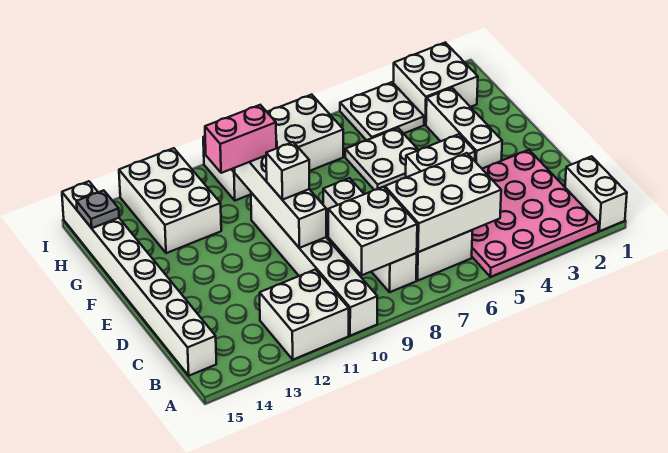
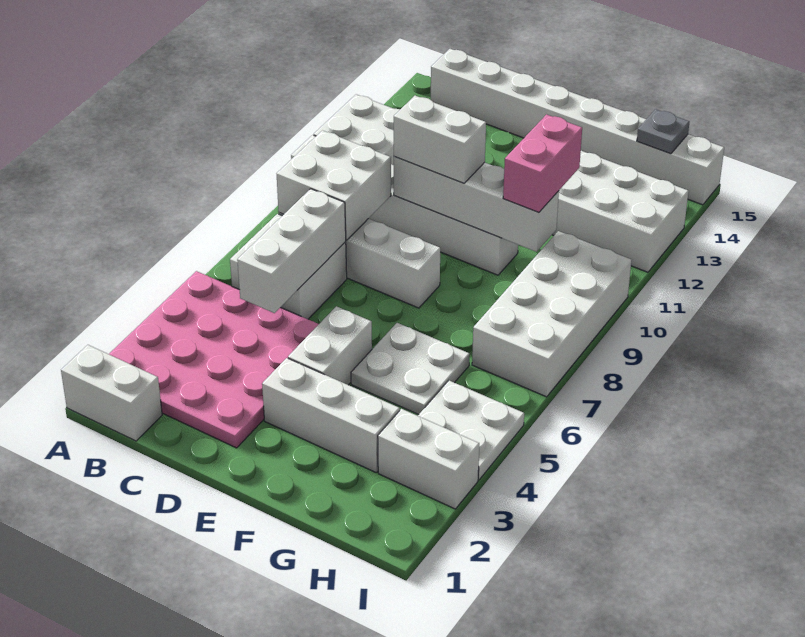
white brick B5:C7 level 2 -> white brick C5:C7 level 2
white brick E10 level 3 -> white brick D10:E10 level 3
white brick H2:I3 level 1 -> white brick H3:I3 level 1

